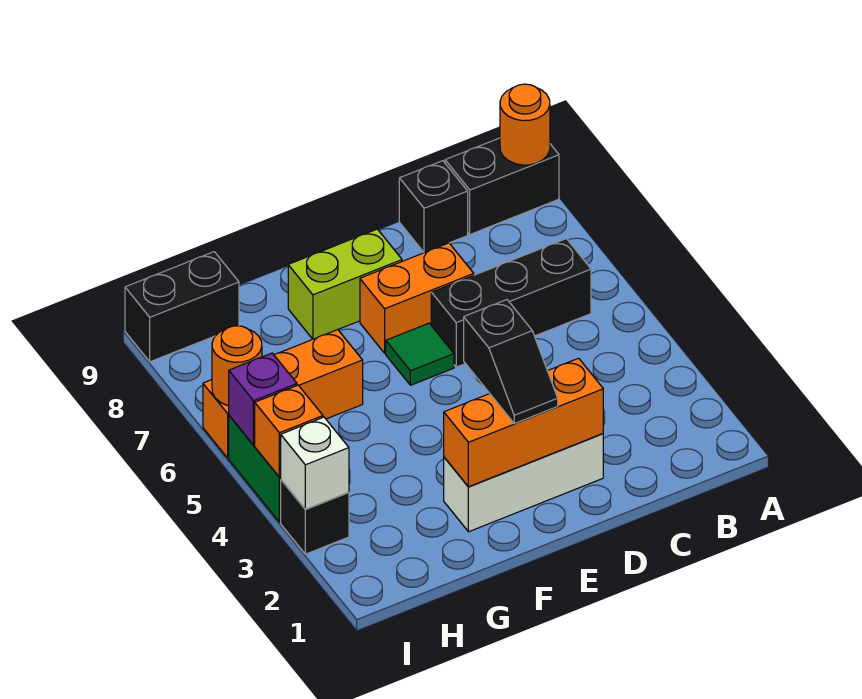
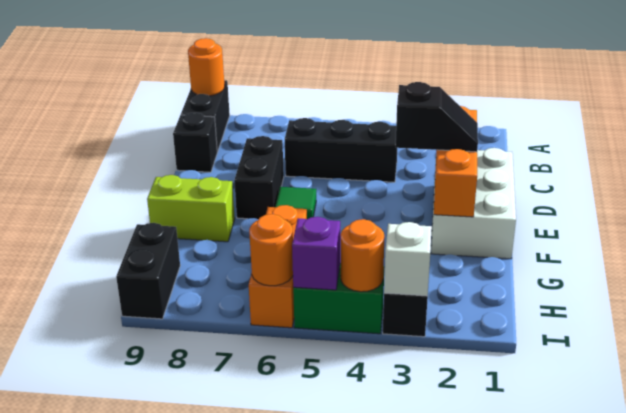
black brick B6:D6 level 1 -> black brick C4:C6 level 1
white brick D2:F2 level 1 -> white brick D1:F2 level 1
orange brick D7:E7 level 1 -> black brick D7:E7 level 1
lime brick E8:F8 level 1 -> lime brick F8:F9 level 1
orange brick I4 level 2 -> orange round brick I4 level 2

